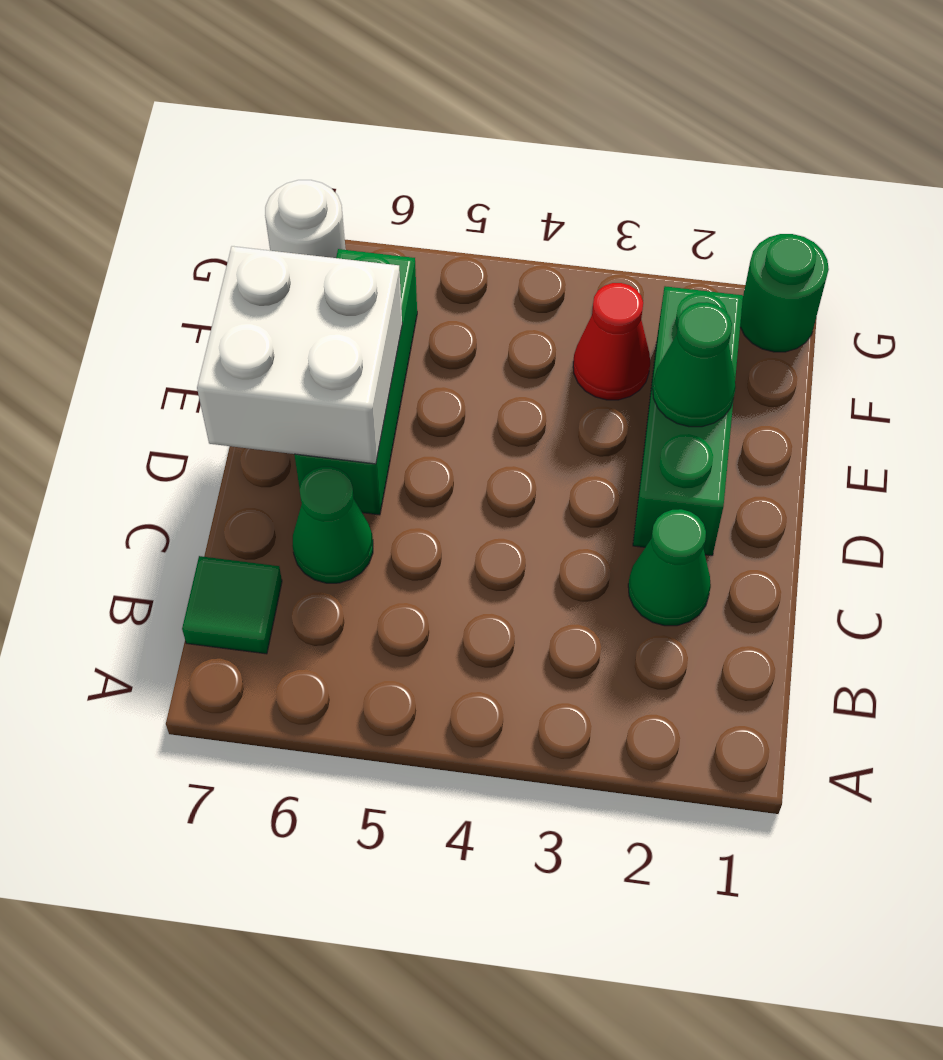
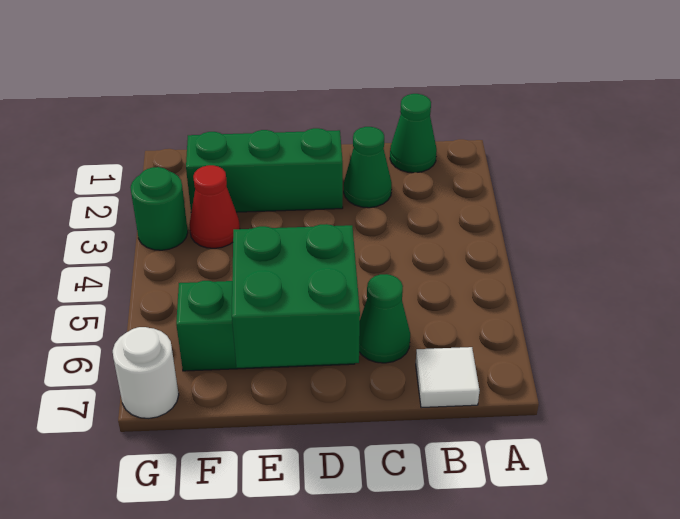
green tile B7 level 1 -> white tile B7 level 1
white brick D6:E7 level 2 -> green brick D6:E7 level 2
green cone E2 level 2 -> green cone B1 level 1
green round brick G1 level 1 -> green round brick G3 level 1

